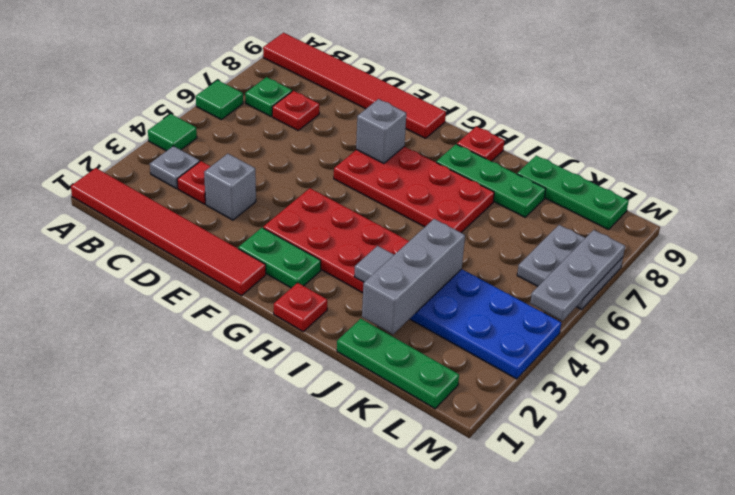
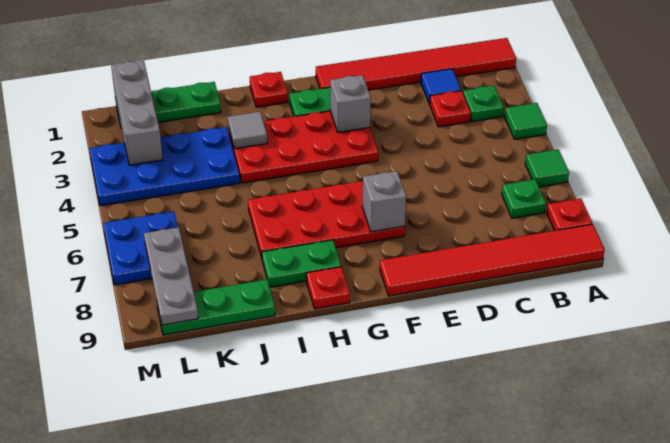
grey plate B3 level 1 -> green plate B3 level 1
none -> blue tile C2 level 1
red plate C7 level 1 -> red plate A8 level 1
grey brick D3 level 1 -> grey brick F3 level 2
green plate H8:J8 level 1 -> green plate H8:I8 level 1
grey brick J2:J4 level 2 -> grey brick L1:L3 level 2
grey plate L6:M7 level 1 -> blue plate L6:M7 level 1
grey plate M5:M7 level 2 -> grey plate L7:L9 level 2

